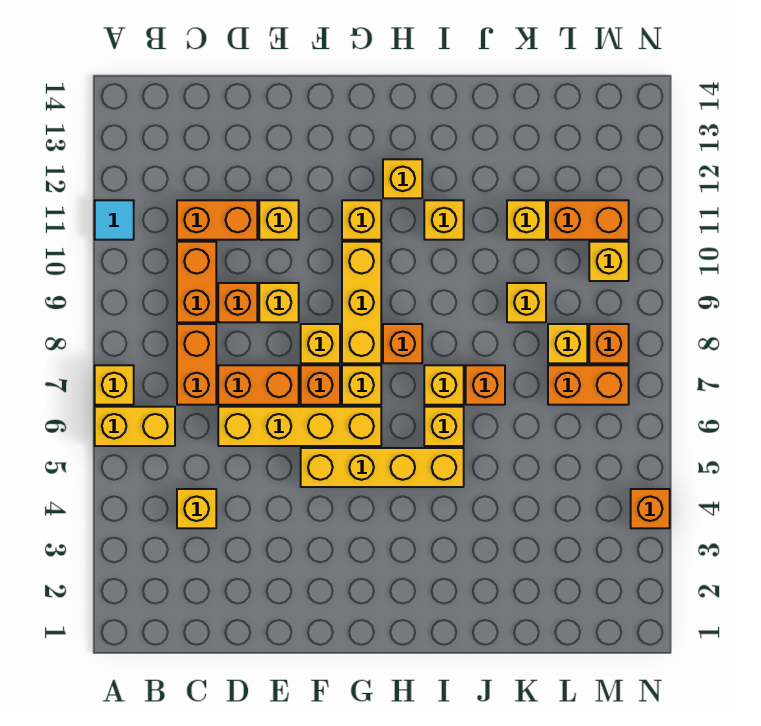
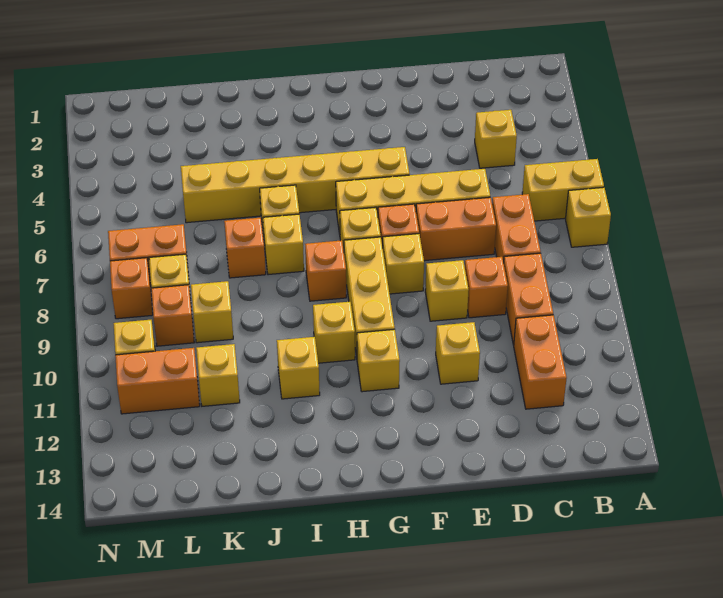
cyan tile A11 level 1 -> none
orange brick C11:D11 level 1 -> orange brick C11:C12 level 1
yellow brick F5:I5 level 1 -> yellow brick F5:K5 level 1
yellow brick H12 level 1 -> yellow brick H10 level 1
orange brick N4 level 1 -> orange brick L9 level 1

